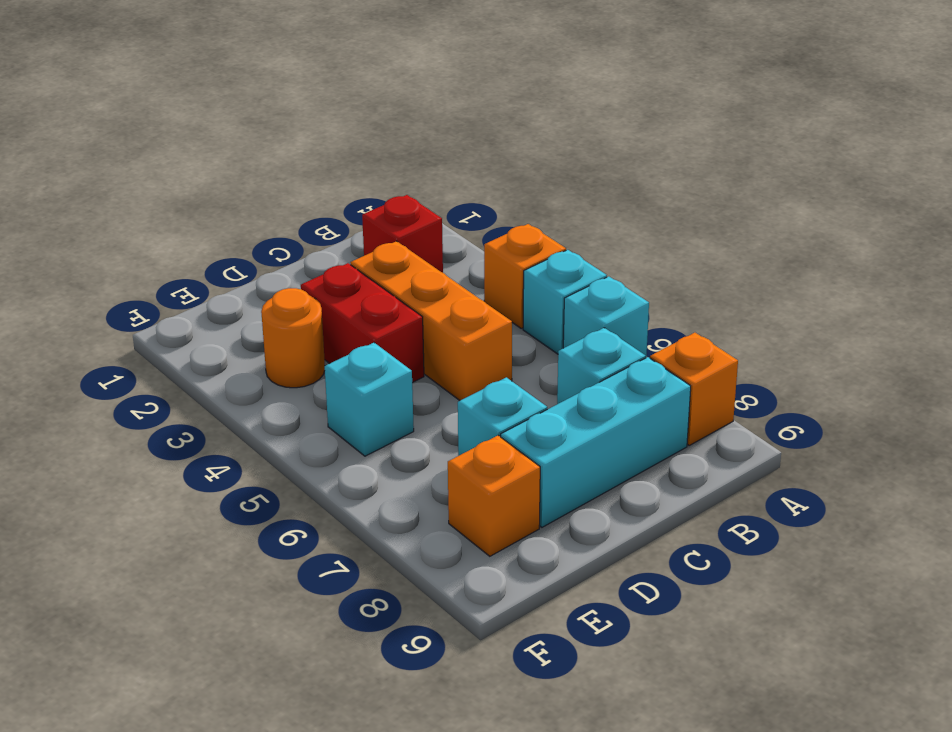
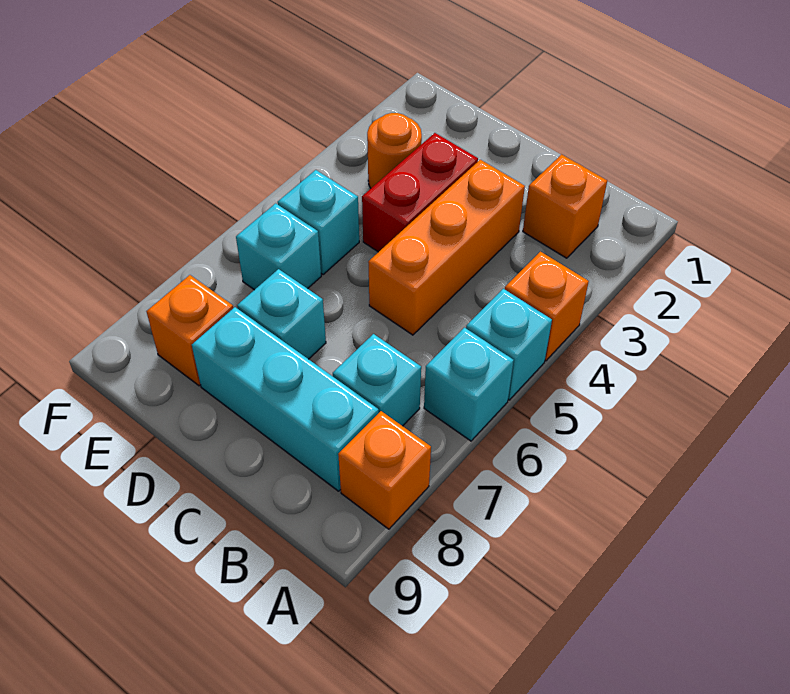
red brick B2 level 1 -> orange brick B2 level 1
none -> cyan brick E6 level 1

